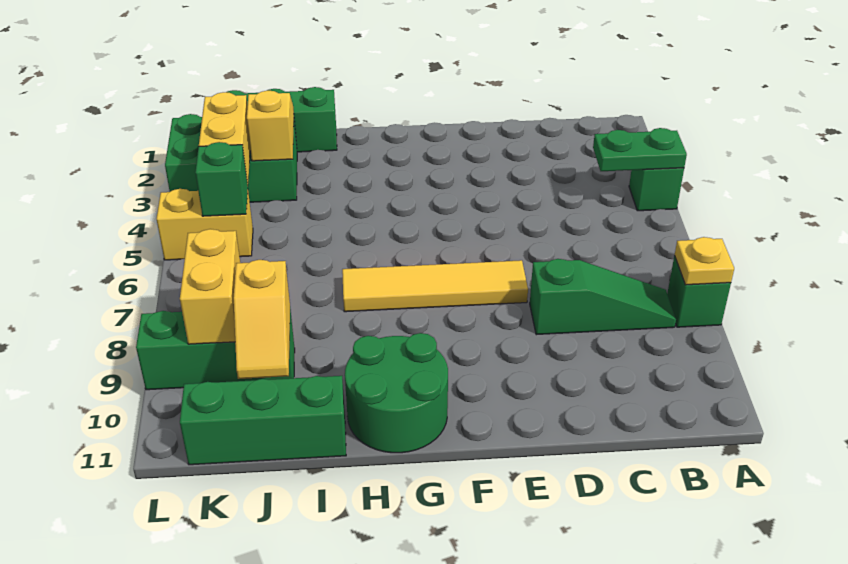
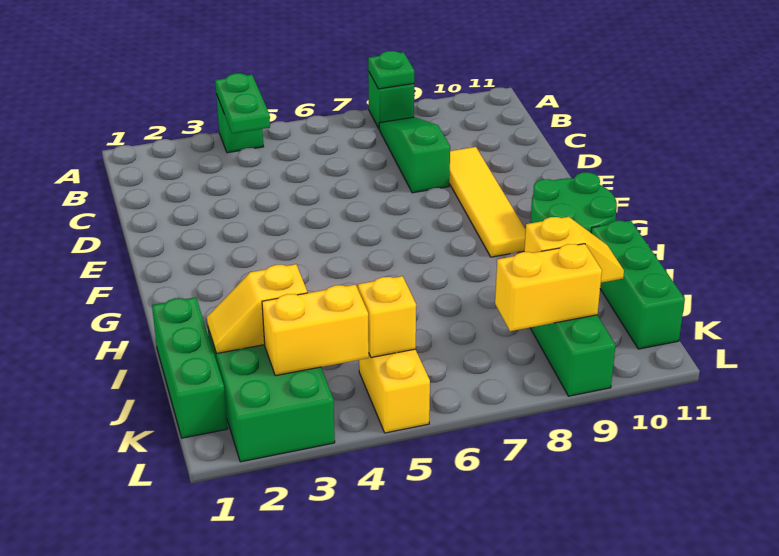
yellow plate A8 level 2 -> green plate A8 level 2
yellow tile E7:H7 level 1 -> yellow tile D9:G9 level 1
green brick K5 level 2 -> yellow brick K5 level 2

